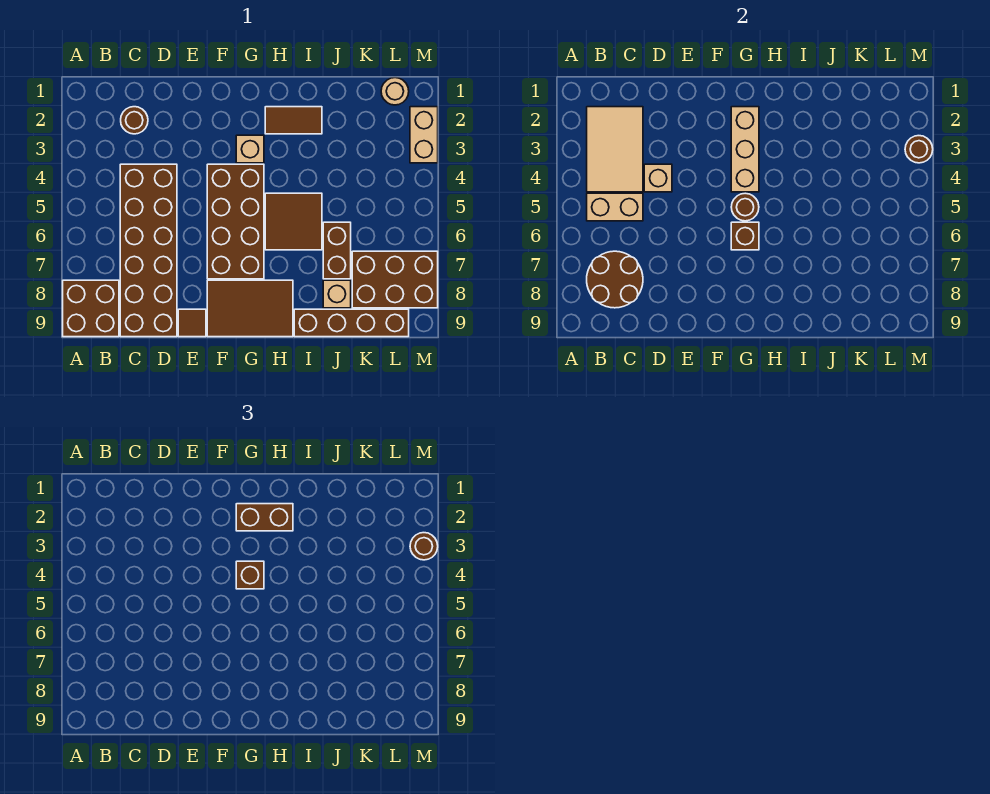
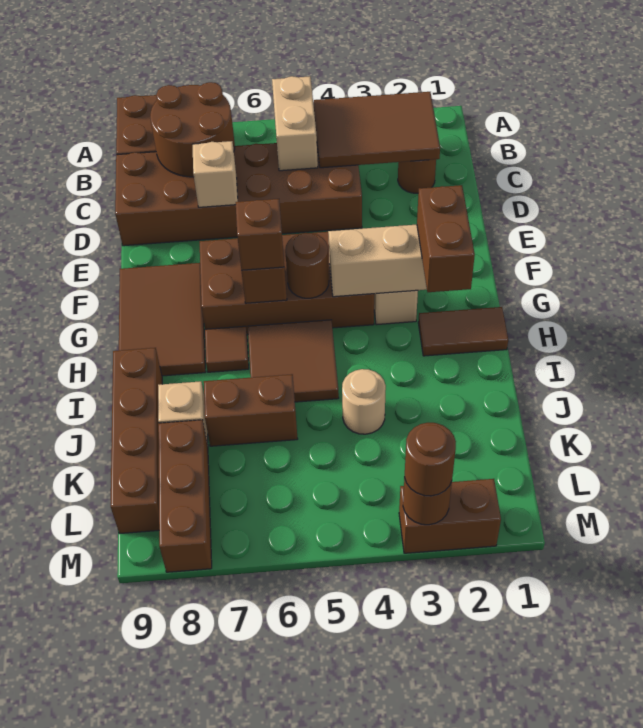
tan tile B2:C4 level 2 -> brown tile B2:C4 level 2
tan brick D4 level 2 -> tan brick D7 level 2
brown tile E9 level 1 -> brown tile H7 level 1
brown brick G4 level 3 -> brown brick G6 level 3
brown tile H2:I2 level 1 -> brown tile H1:H2 level 1
brown brick K7:M8 level 1 -> brown brick K8:M8 level 1
tan round brick L1 level 1 -> tan round brick J4 level 1
tan brick M2:M3 level 1 -> brown brick M2:M3 level 1

